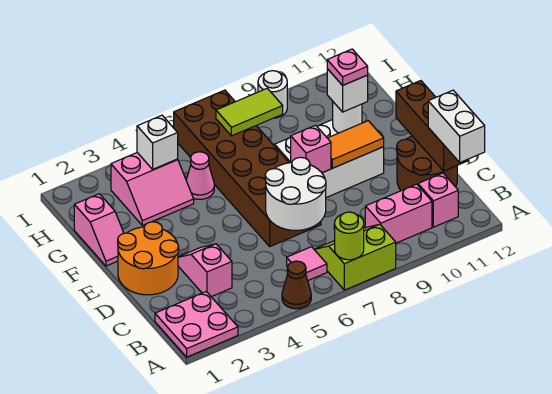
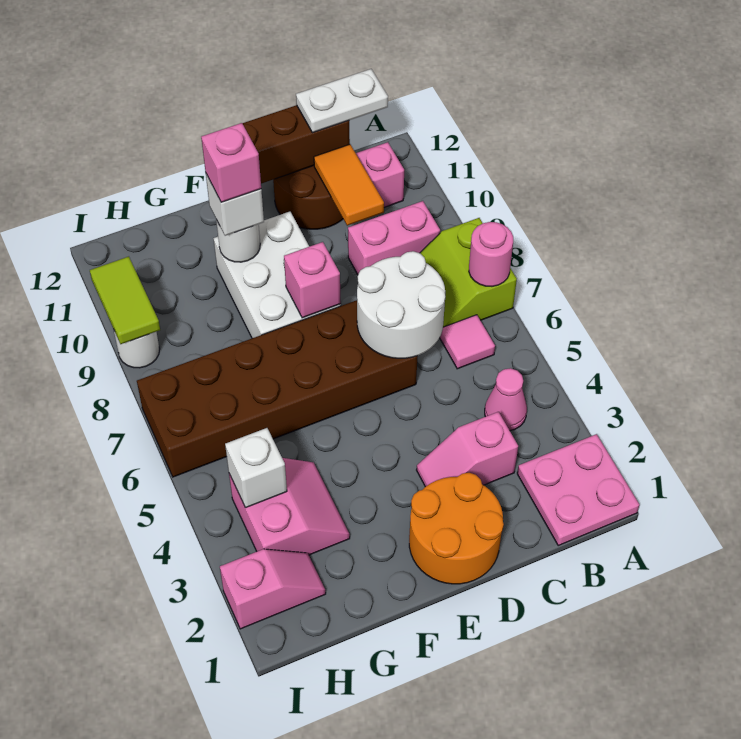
brown cone A5 level 1 -> none
lime round brick A7 level 2 -> pink round brick A7 level 2
pink brick B9:B10 level 1 -> pink brick B9:C9 level 1
white brick B12:C12 level 3 -> white plate B12:C12 level 3
orange tile E9:E10 level 2 -> orange tile C10:C11 level 2
pink slope F1:G1 level 1 top G -> pink slope H2:I2 level 1 top I
pink plate F10 level 4 -> pink brick F10 level 4
pink cone G5 level 1 -> pink cone B4 level 1
lime tile H7:H8 level 2 -> lime tile I9:I10 level 2

